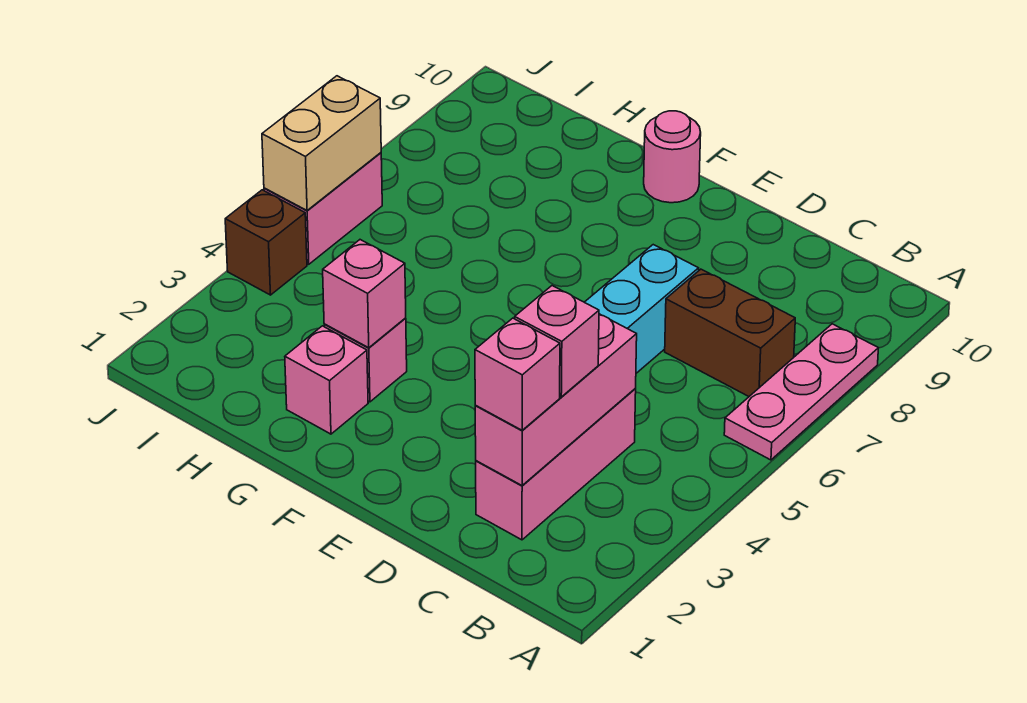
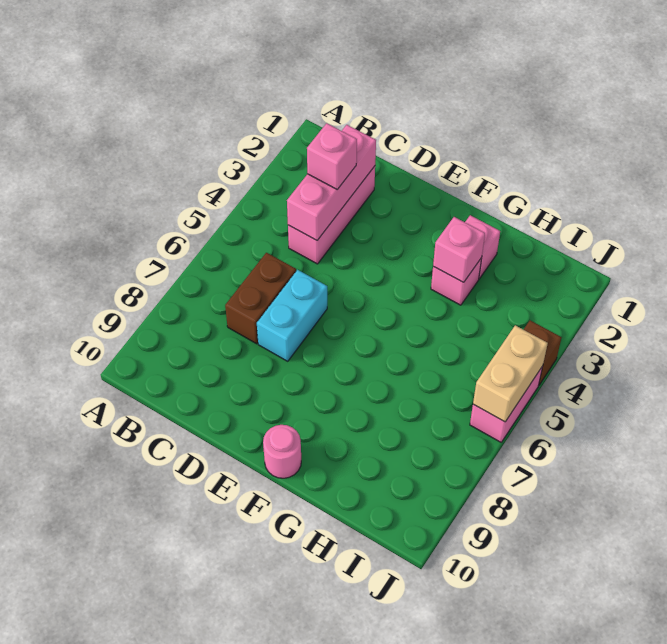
pink plate A6:A8 level 1 -> none
brown brick B7:C7 level 1 -> brown brick C6:C7 level 1
pink brick C2 level 3 -> none

